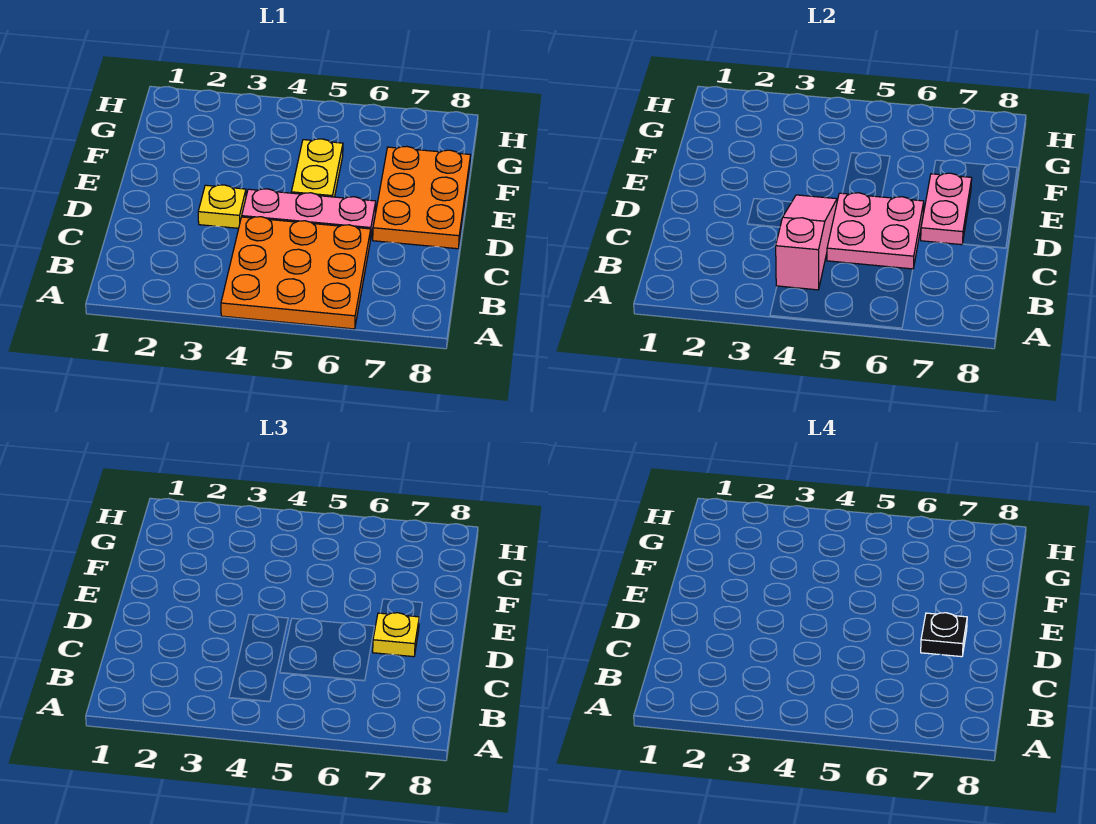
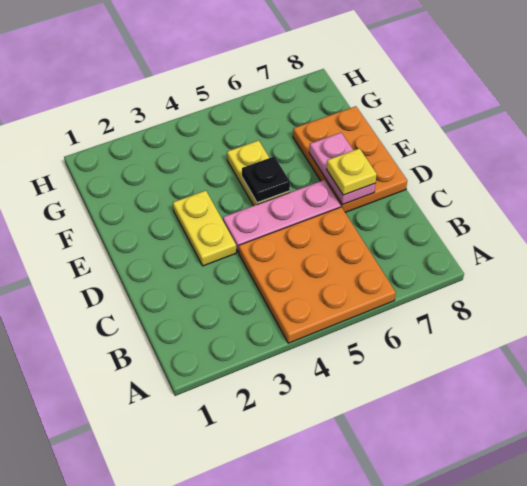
pink slope B4:D4 level 2 top B -> none
pink plate C5:D6 level 2 -> none
yellow plate D3 level 1 -> yellow plate D3:E3 level 1
black plate D7 level 4 -> black plate E5 level 2

